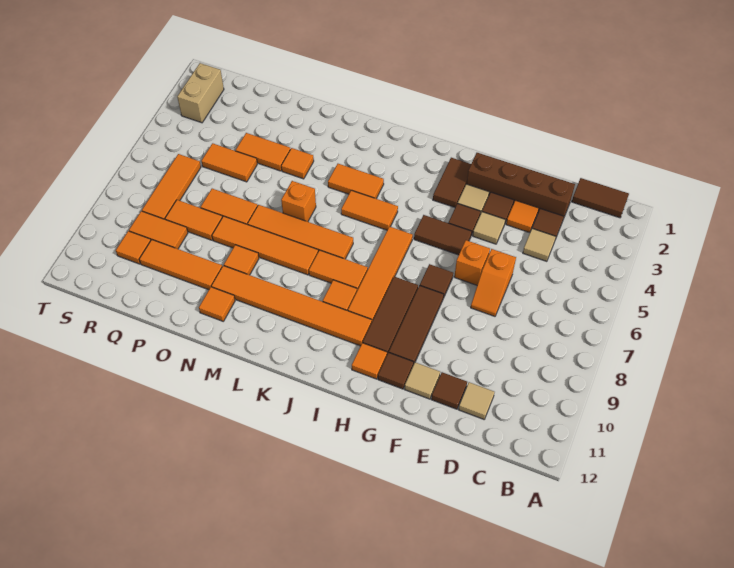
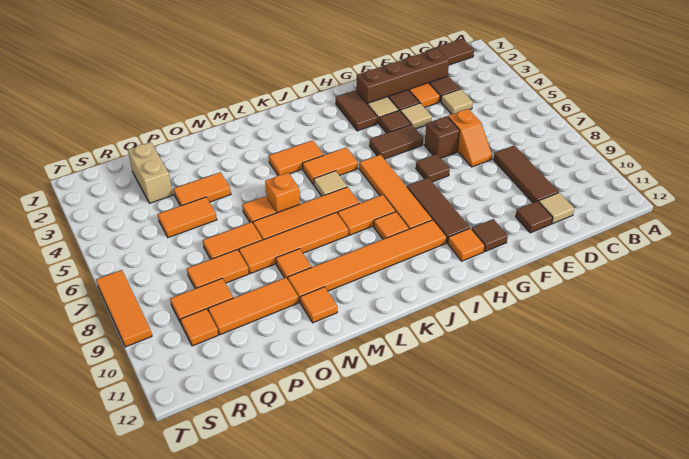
orange brick F6 level 1 -> brown brick F6 level 1
tan tile F11 level 1 -> tan tile K6 level 1
brown tile G8:G10 level 1 -> brown tile D8:D10 level 1
orange tile N4 level 1 -> orange tile N6 level 1
orange tile R6:R8 level 1 -> orange tile T7:T9 level 1
tan brick S2:S3 level 1 -> tan brick Q2:Q3 level 1

